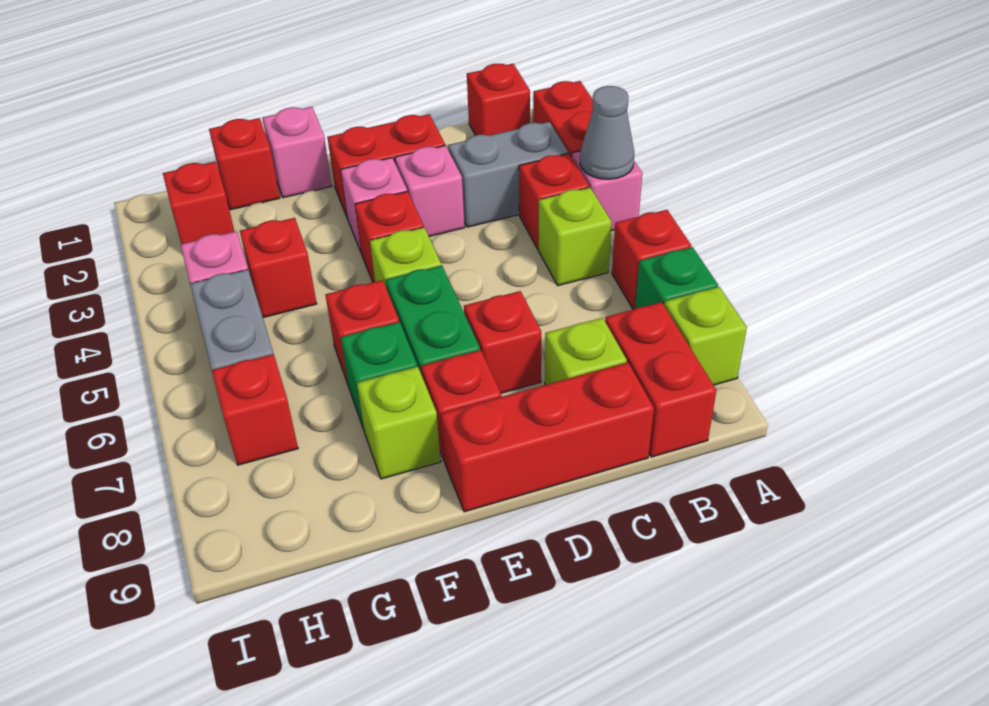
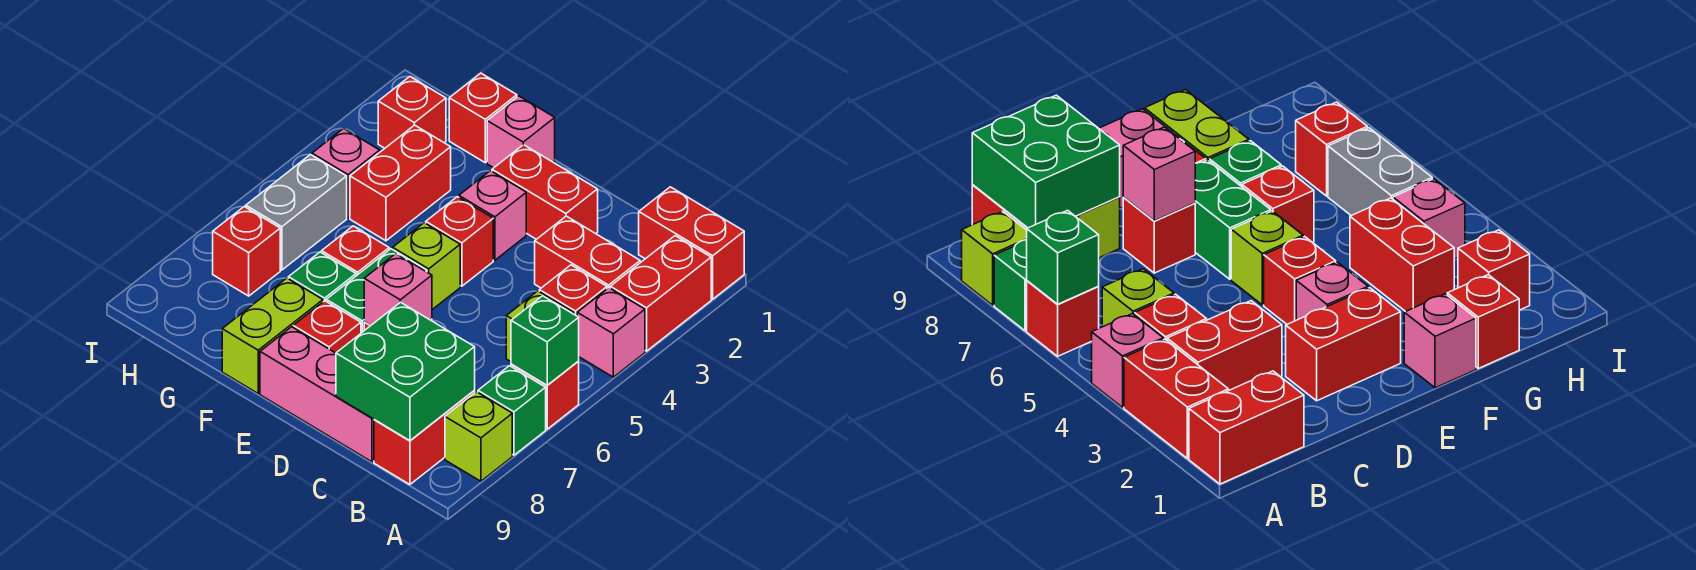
grey cone A4 level 2 -> none
none -> green brick A6 level 2
red brick B1 level 1 -> red brick A1:B1 level 1
grey brick B3:C3 level 1 -> red brick B3:C3 level 1
none -> green brick B8:C9 level 2
red brick C9:E9 level 1 -> pink brick C9:E9 level 1
pink brick D3 level 1 -> pink brick D7 level 2
lime brick F8 level 1 -> lime brick F8:F9 level 1
red brick G4 level 1 -> red brick G3:G4 level 1

